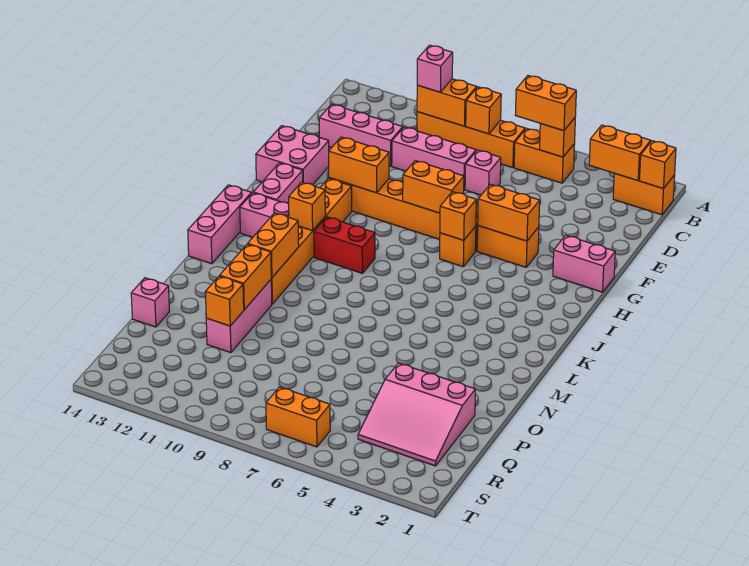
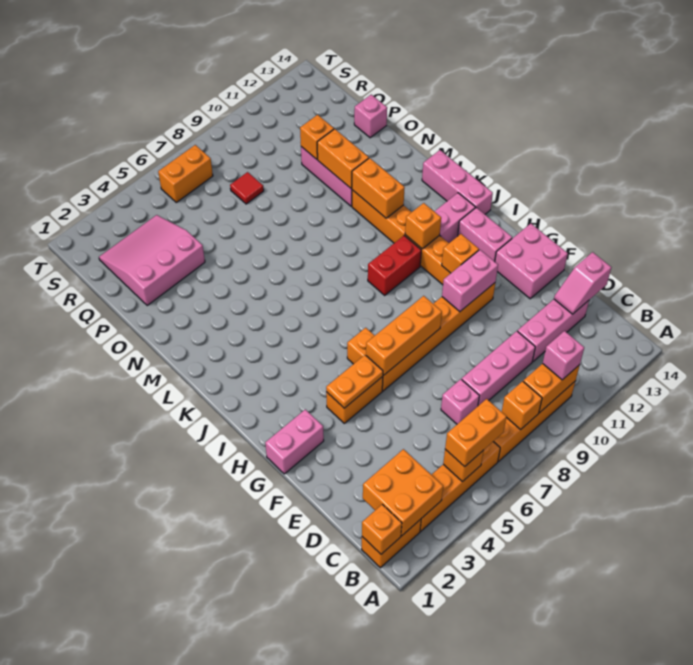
orange brick B2:B3 level 2 -> orange brick B2:C3 level 2
orange brick B5:B6 level 1 -> orange brick B3:B6 level 1
none -> pink slope D13:D14 level 2 top 14
orange brick G4:G5 level 2 -> orange plate G4:G5 level 2
orange brick G7:G8 level 2 -> orange brick G6:G8 level 2
orange brick G10:G11 level 2 -> pink brick G10:G11 level 2
orange brick H6 level 2 -> orange brick H11 level 2
none -> red tile Q8 level 1

